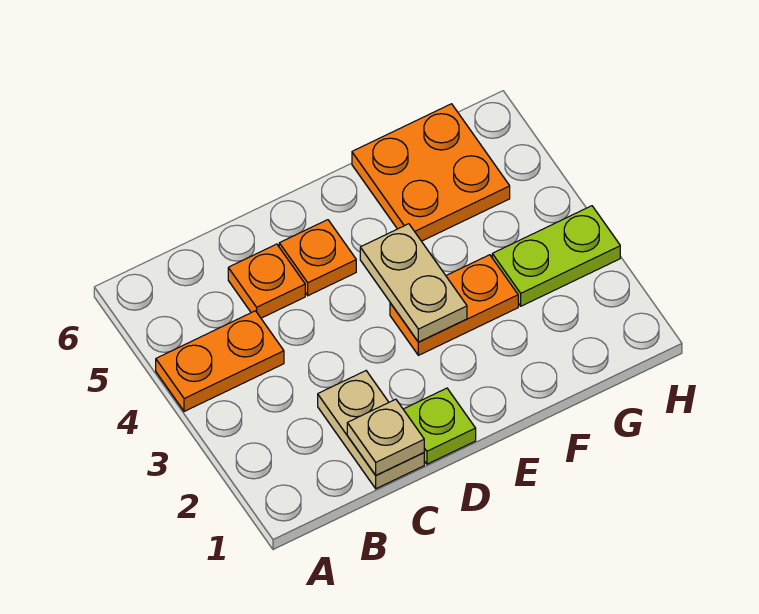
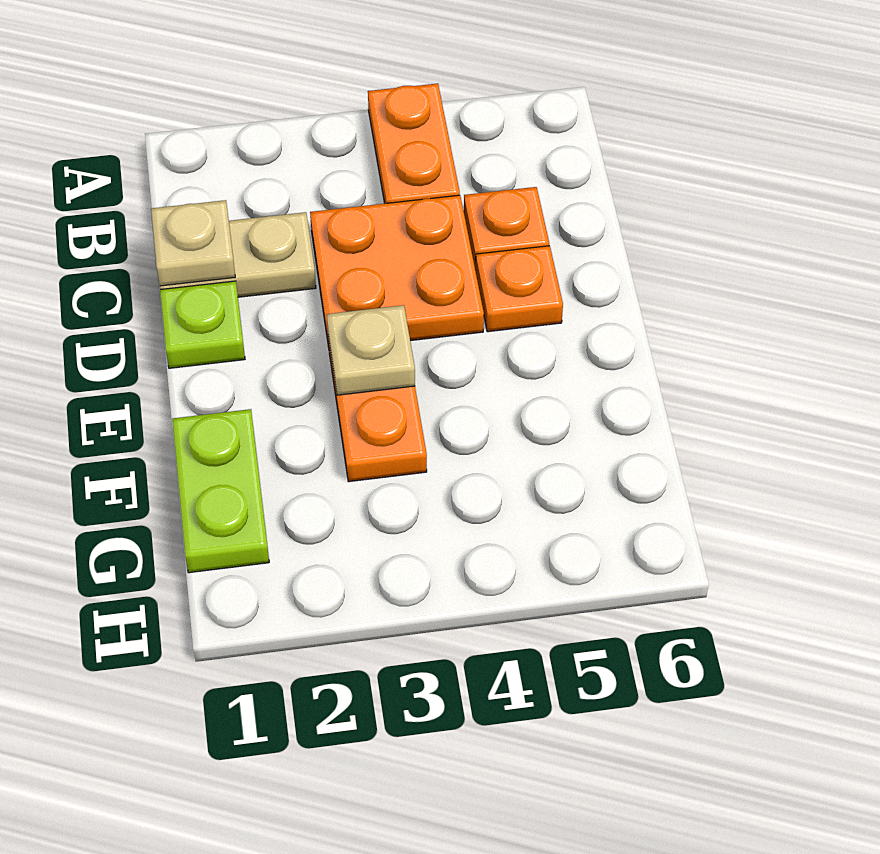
tan plate E3:E4 level 2 -> tan plate E3 level 2
orange plate F5:G6 level 1 -> orange plate C3:D4 level 1
lime plate G3:H3 level 1 -> lime plate F1:G1 level 1

